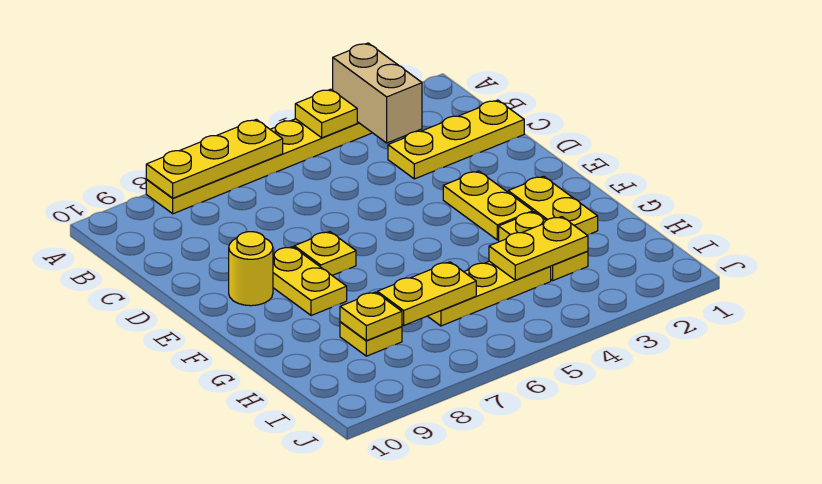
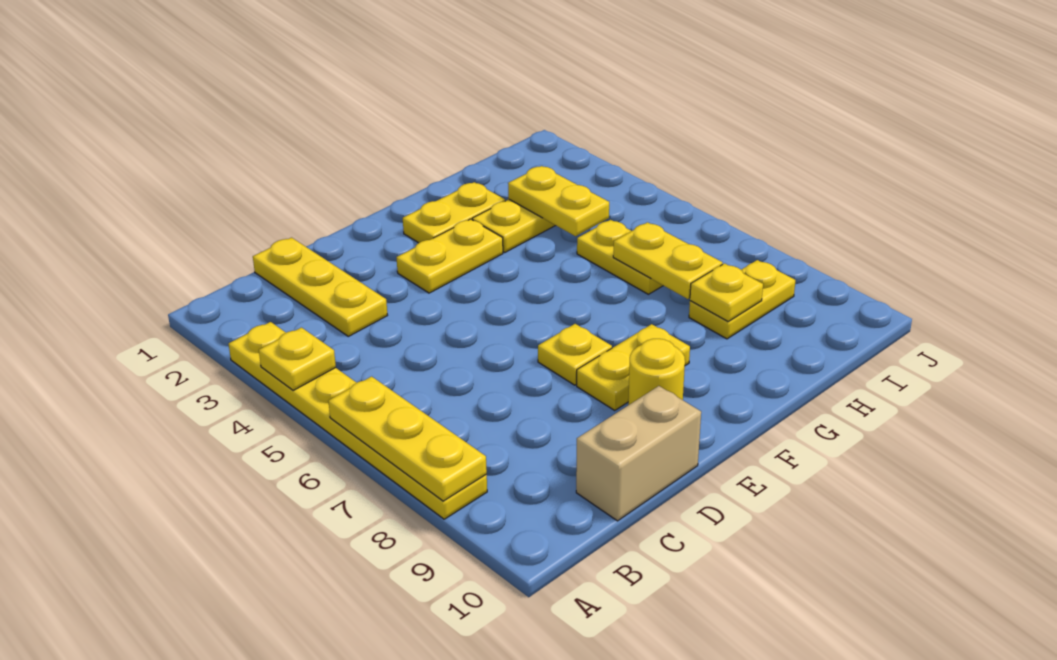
tan brick A3:B3 level 2 -> tan brick C10:D10 level 1
yellow plate H4:H6 level 1 -> yellow plate H5:H6 level 1
yellow plate H8 level 1 -> yellow plate H8:I8 level 1

